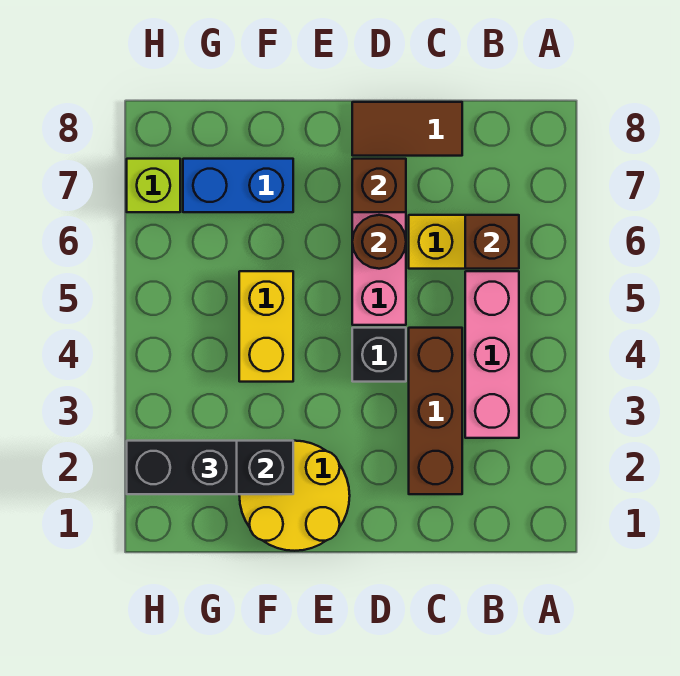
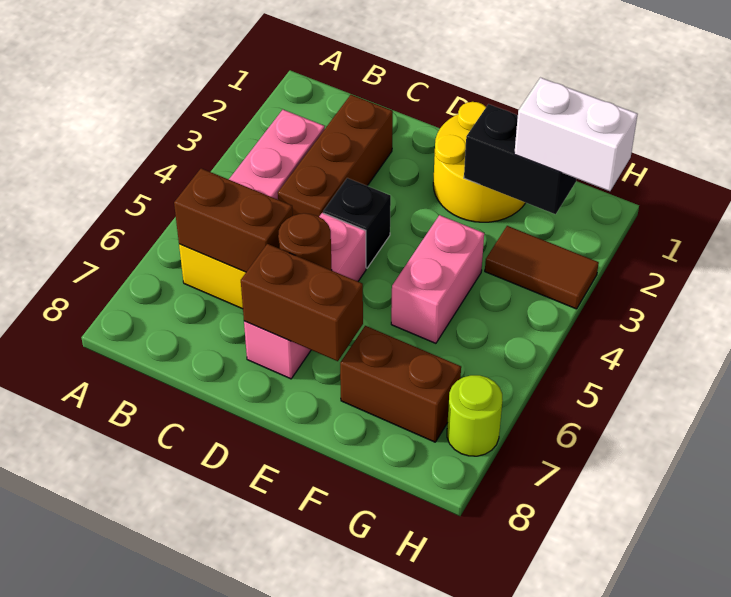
brown brick B6 level 2 -> brown brick B6:C6 level 2
brown tile C8:D8 level 1 -> brown tile G3:H3 level 1
brown brick D7 level 2 -> brown brick D7:E7 level 2
yellow brick F4:F5 level 1 -> pink brick F4:F5 level 1
blue brick F7:G7 level 1 -> brown brick F7:G7 level 1
black brick G2:H2 level 3 -> white brick G2:H2 level 3
lime brick H7 level 1 -> lime round brick H7 level 1

